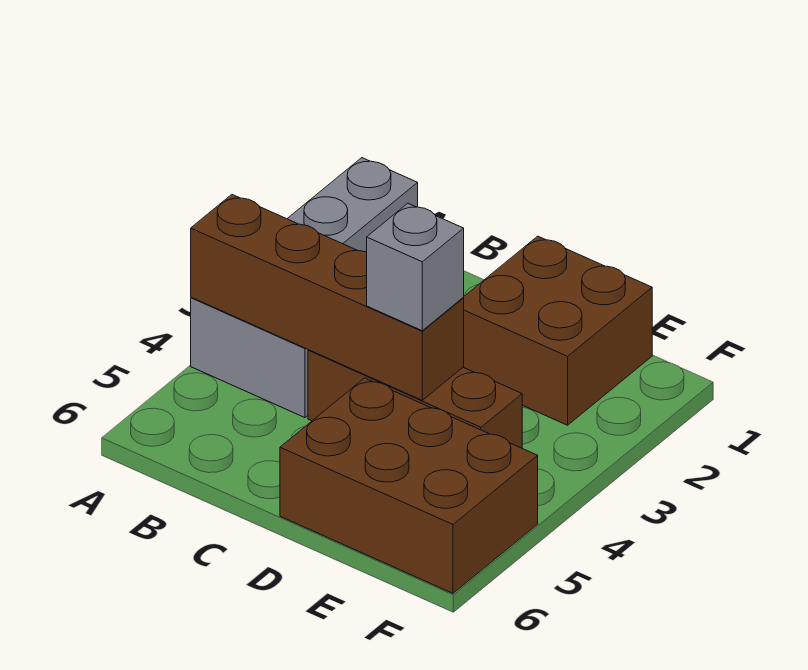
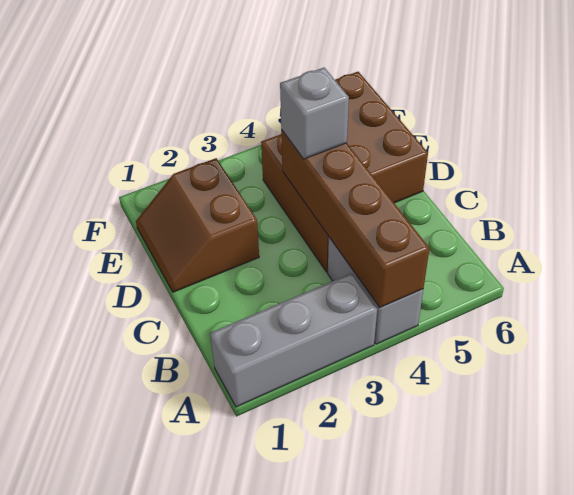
brown brick D1:E2 level 1 -> brown slope D1:E2 level 1 top 2

